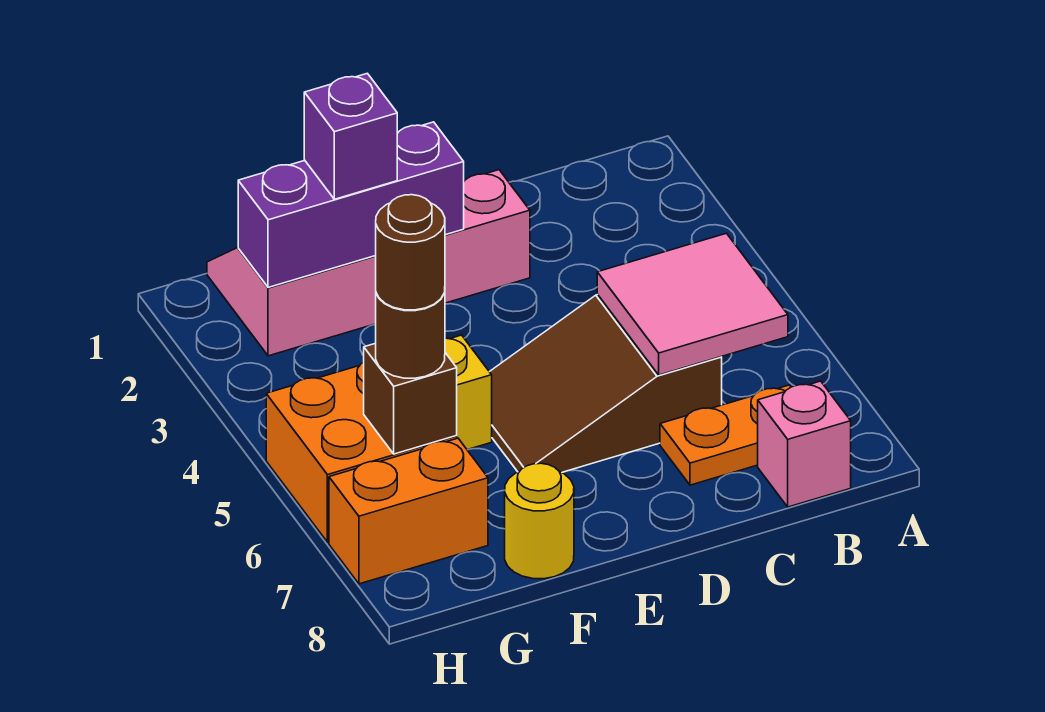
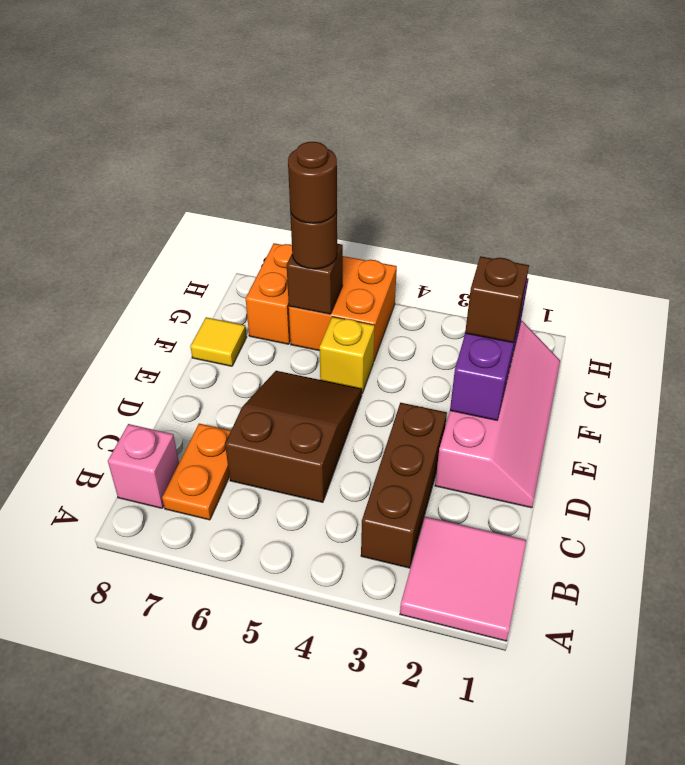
none -> brown brick B3:D3 level 1
pink tile B5:C6 level 2 -> pink tile A1:B2 level 1
purple brick F2 level 3 -> brown brick F2 level 3
yellow round brick F8 level 1 -> yellow tile F8 level 1

